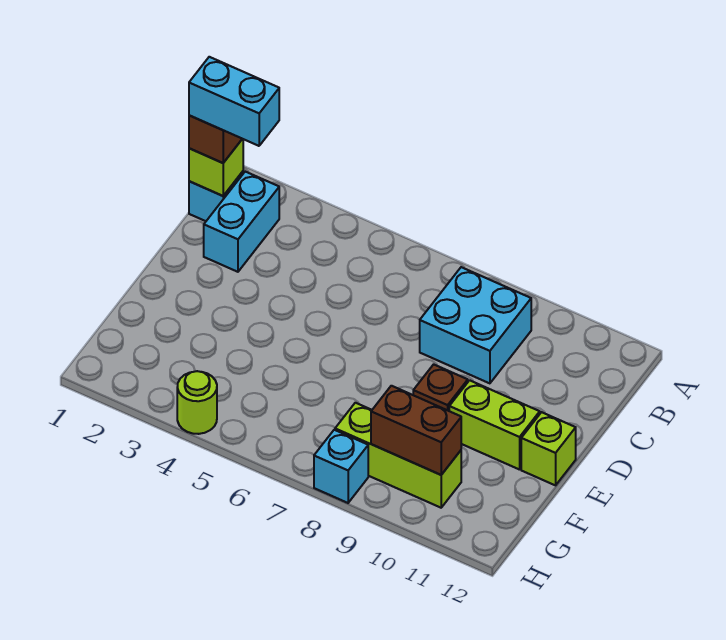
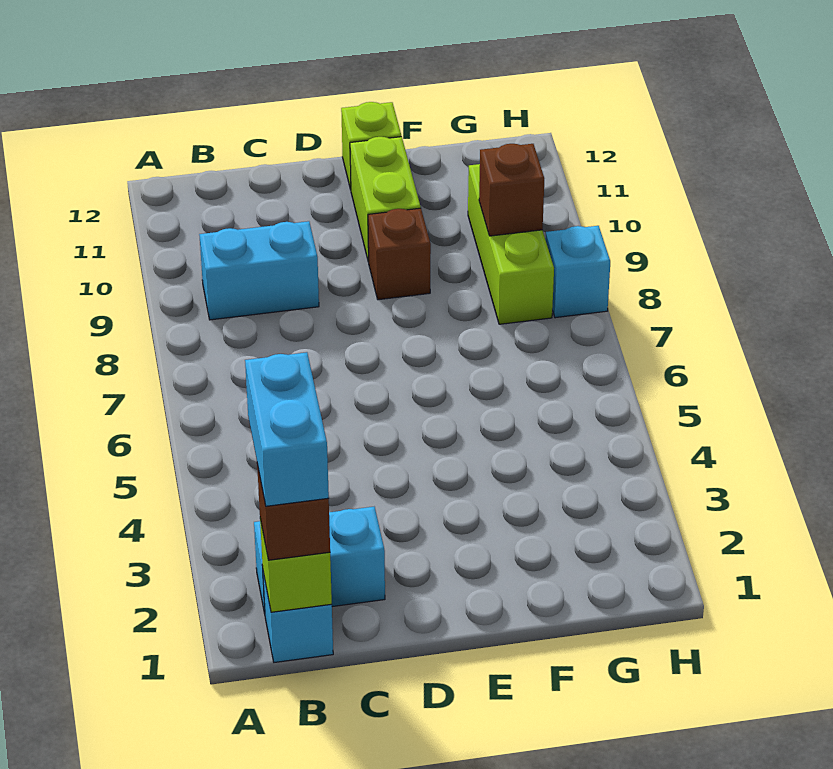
cyan brick B8:C9 level 1 -> cyan brick B9:C9 level 1
brown brick G9:G10 level 2 -> brown brick G9 level 2
lime round brick H4 level 1 -> none

